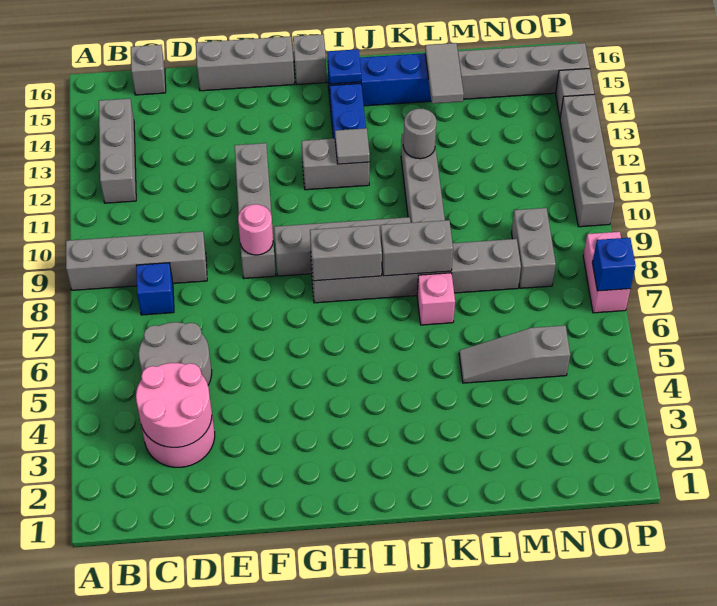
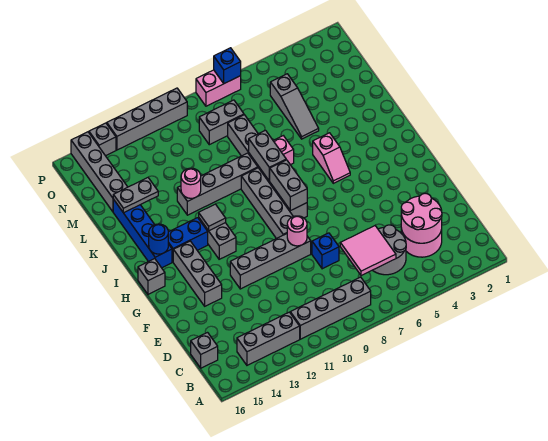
grey brick A9:D9 level 1 -> grey brick B8:B11 level 1
none -> pink tile C6:D7 level 2
blue brick C8 level 1 -> blue brick E8 level 1
grey brick E16:G16 level 1 -> grey brick F14:H14 level 1
none -> pink slope I5:J5 level 1 top J
blue plate I15 level 2 -> blue round brick I15 level 2
grey round brick K12 level 2 -> pink round brick K12 level 2
grey tile L14:L15 level 2 -> grey plate L14:L15 level 2

